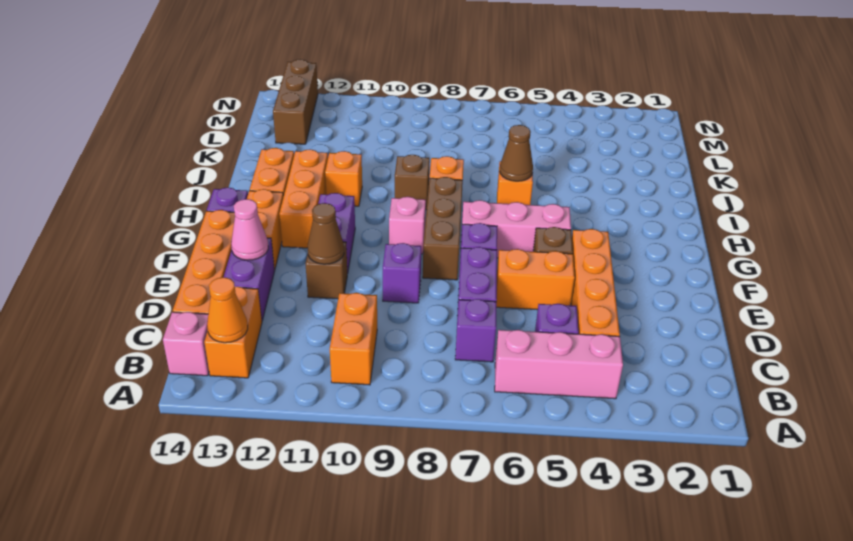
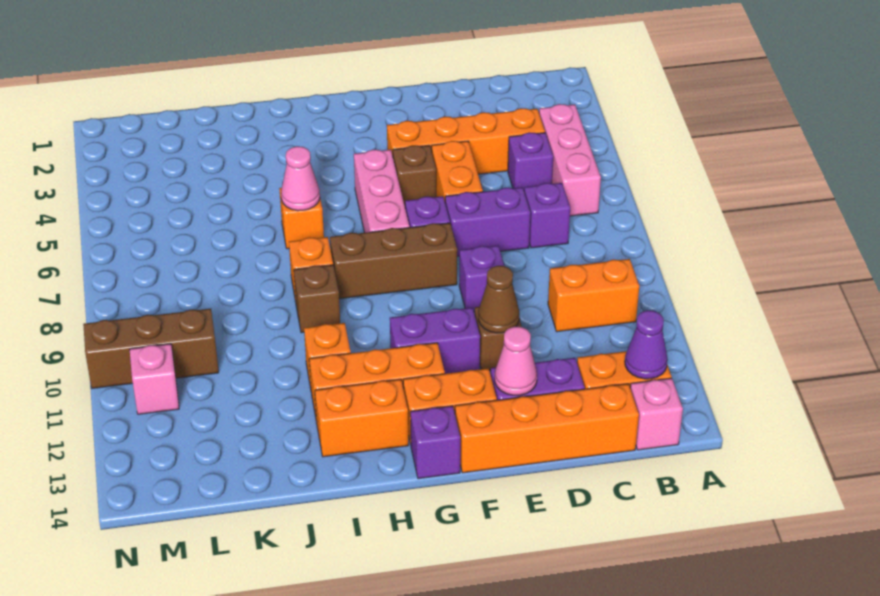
orange cone B13 level 2 -> purple cone B13 level 2
pink brick G9 level 1 -> pink brick M11 level 1
brown cone I6 level 2 -> pink cone I6 level 2
brown brick L13:N13 level 1 -> brown brick L10:N10 level 1

